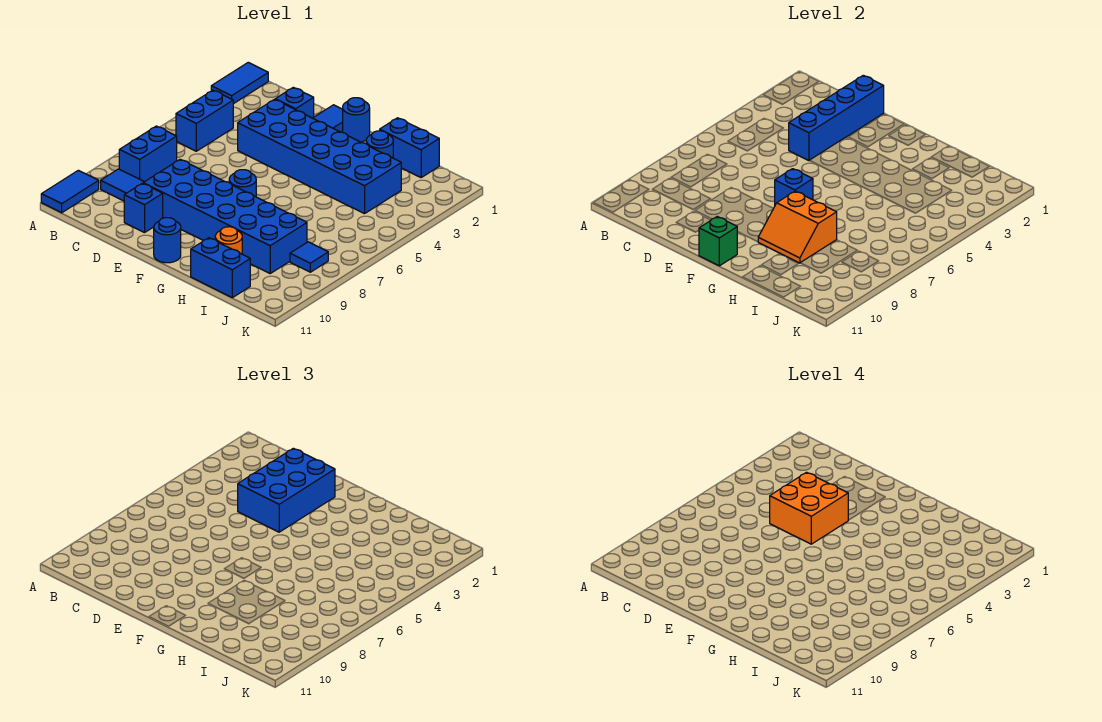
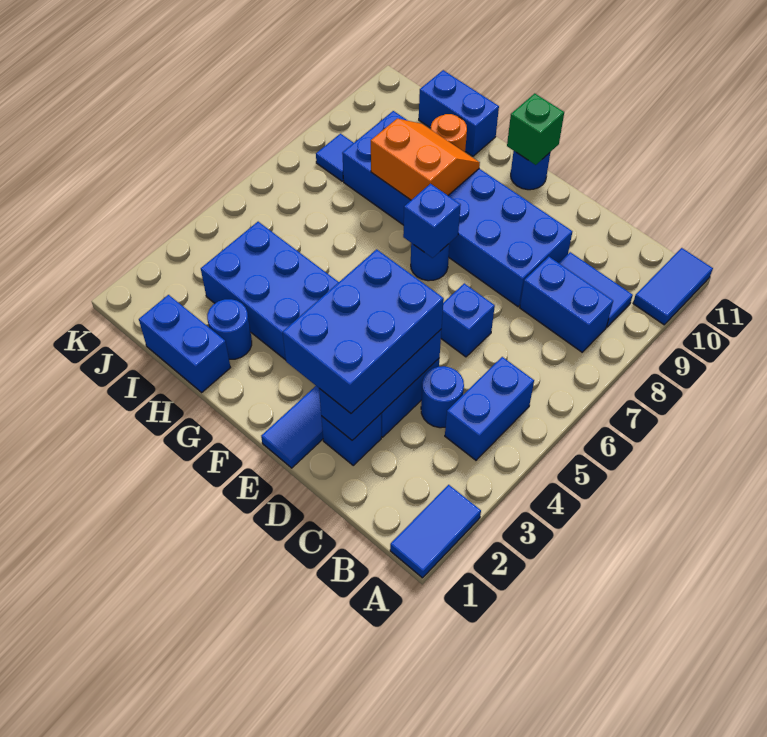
blue brick B7:B8 level 1 -> blue brick B8:C8 level 1
blue brick D1:D4 level 2 -> blue brick D2:D4 level 2
orange brick D4:E5 level 4 -> none
blue brick D10 level 1 -> blue brick D6 level 1
blue round brick F1 level 1 -> blue round brick C4 level 1

